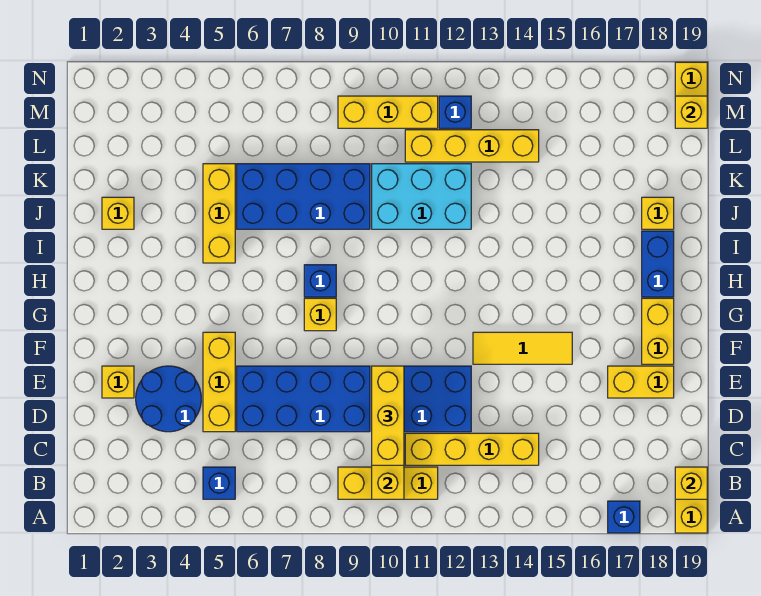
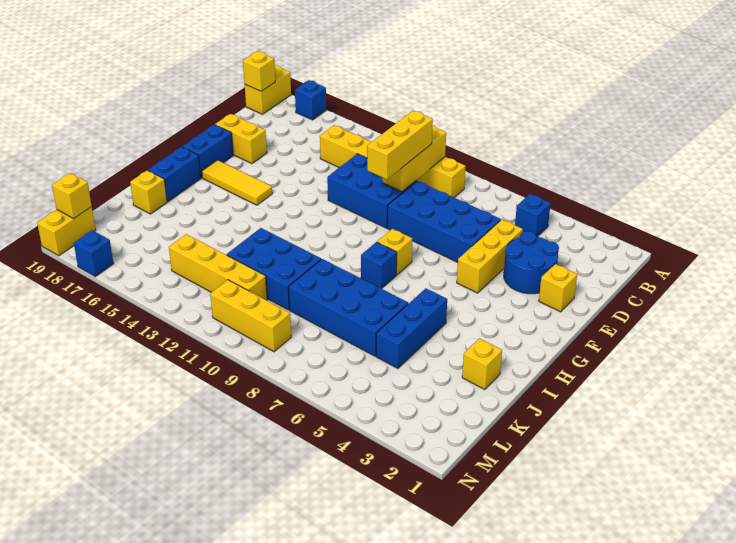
yellow tile F13:F15 level 1 -> yellow tile G15:G17 level 1
yellow brick F18:G18 level 1 -> blue brick F18:G18 level 1
yellow brick I5:K5 level 1 -> blue brick I5:K5 level 1
cyan brick J10:K12 level 1 -> blue brick J10:K12 level 1
blue brick M12 level 1 -> blue brick N17 level 1

